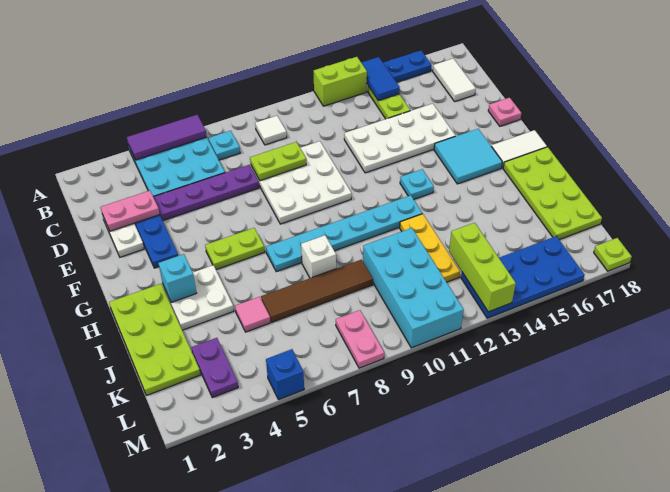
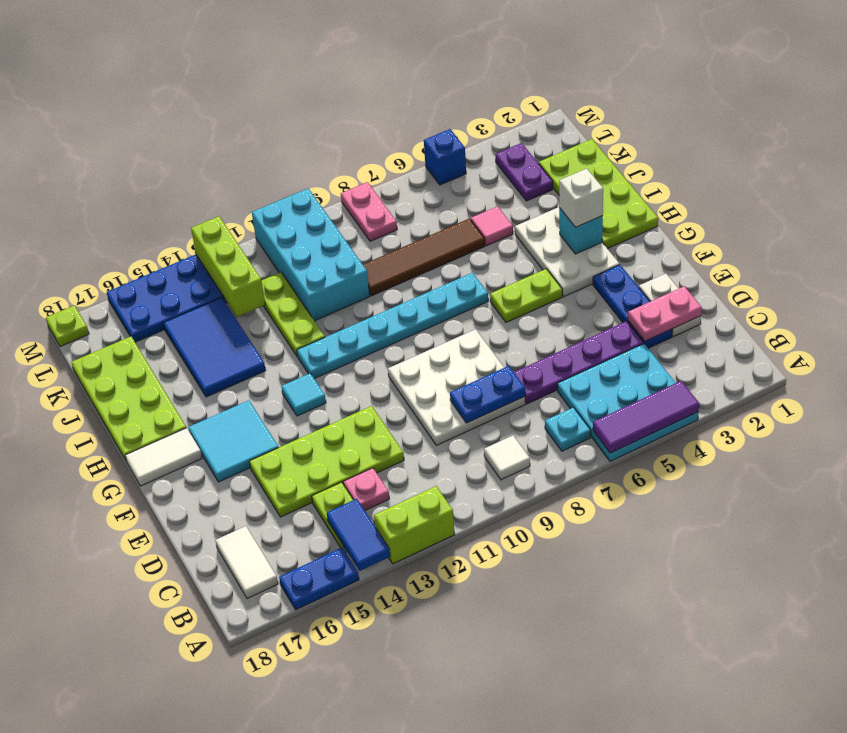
lime plate D8:D9 level 2 -> blue plate D8:D9 level 2
white plate D12:E15 level 1 -> lime plate D12:E15 level 1
pink plate E18 level 1 -> pink plate C13 level 1
cyan plate G13 level 1 -> cyan tile G13 level 1
white plate H3:I4 level 1 -> white plate G3:I4 level 1
white brick I8 level 1 -> white brick H3 level 3
yellow plate I12:K12 level 1 -> lime plate I12:K12 level 1
none -> blue tile I14:K15 level 1

